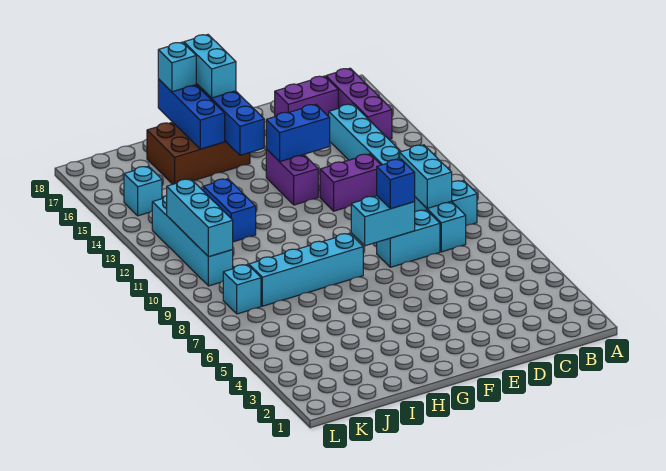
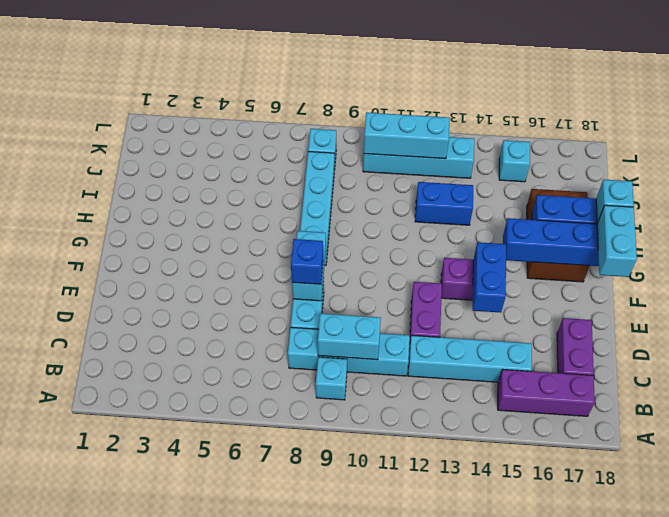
cyan brick G17:G18 level 3 -> cyan brick F18:G18 level 3

